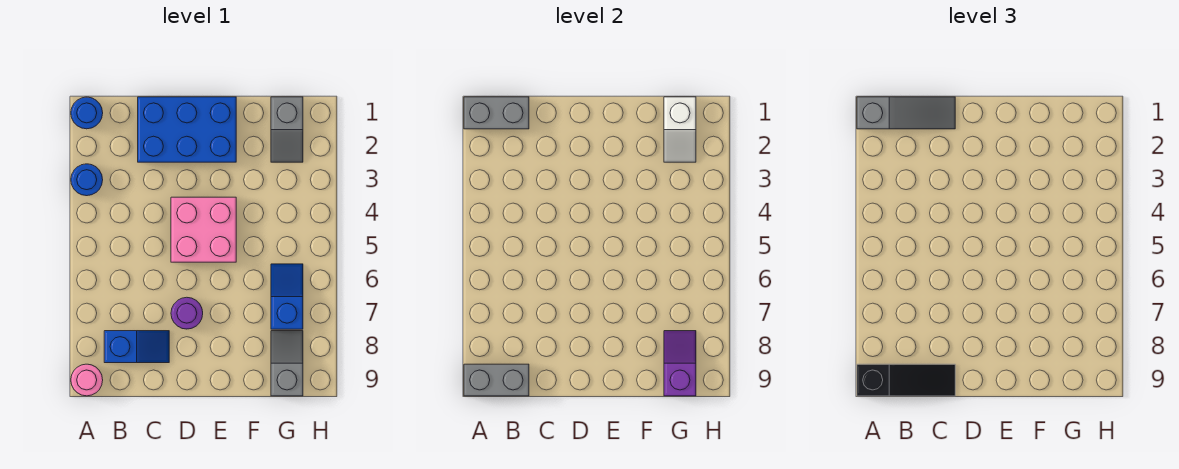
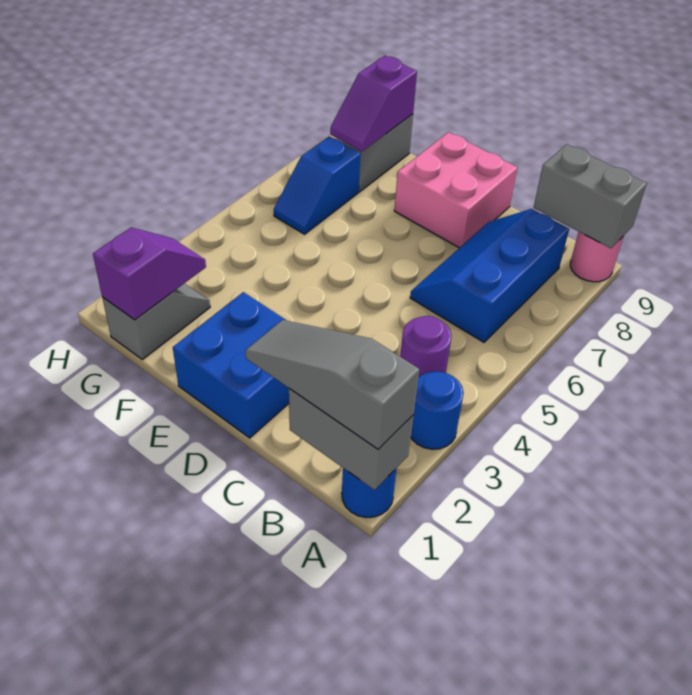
black slope A9:C9 level 3 top A -> none
blue slope B8:C8 level 1 top B -> blue slope B6:C8 level 1 top B
blue brick C1:E2 level 1 -> blue brick D1:E2 level 1
pink brick D4:E5 level 1 -> pink brick D8:E9 level 1
purple round brick D7 level 1 -> purple round brick B4 level 1
white slope G1:G2 level 2 top 1 -> purple slope G1:G2 level 2 top 1

